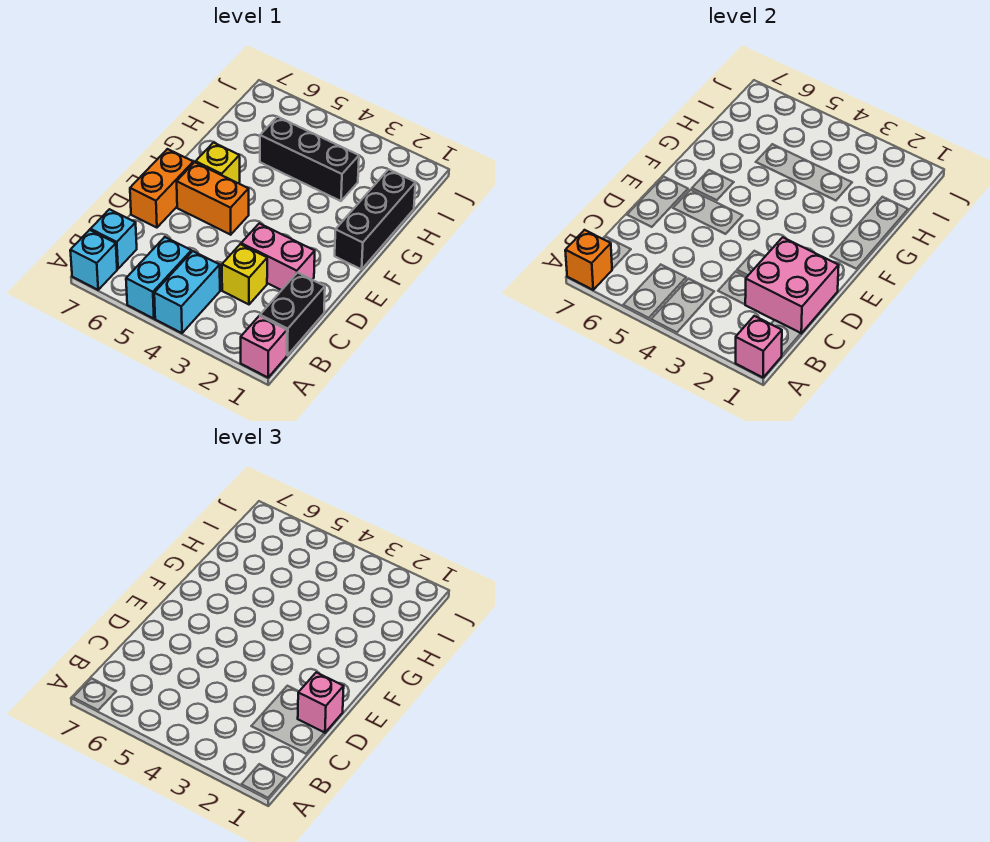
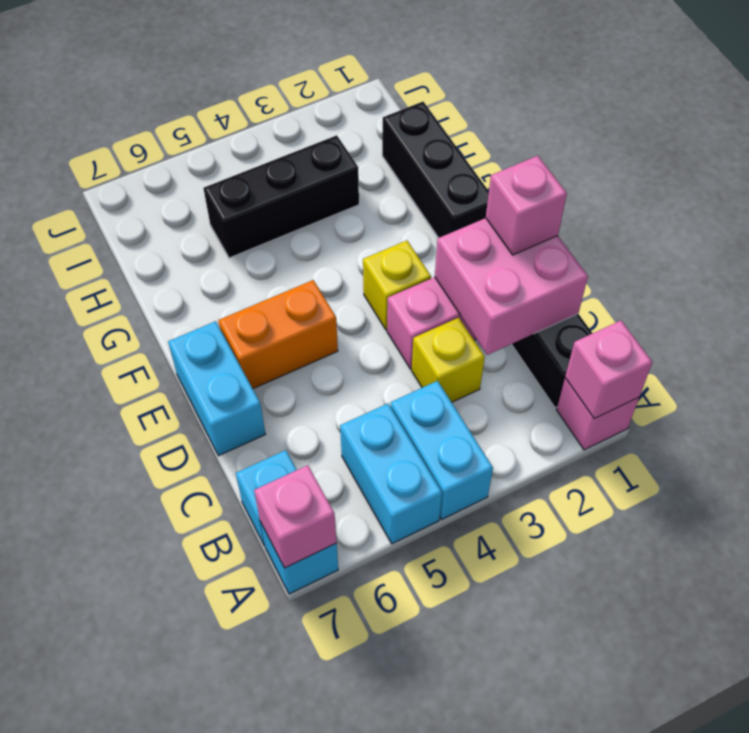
orange brick A7 level 2 -> pink brick A7 level 2
orange brick D7:E7 level 1 -> cyan brick D7:E7 level 1
yellow brick F6 level 1 -> yellow brick E3 level 1

